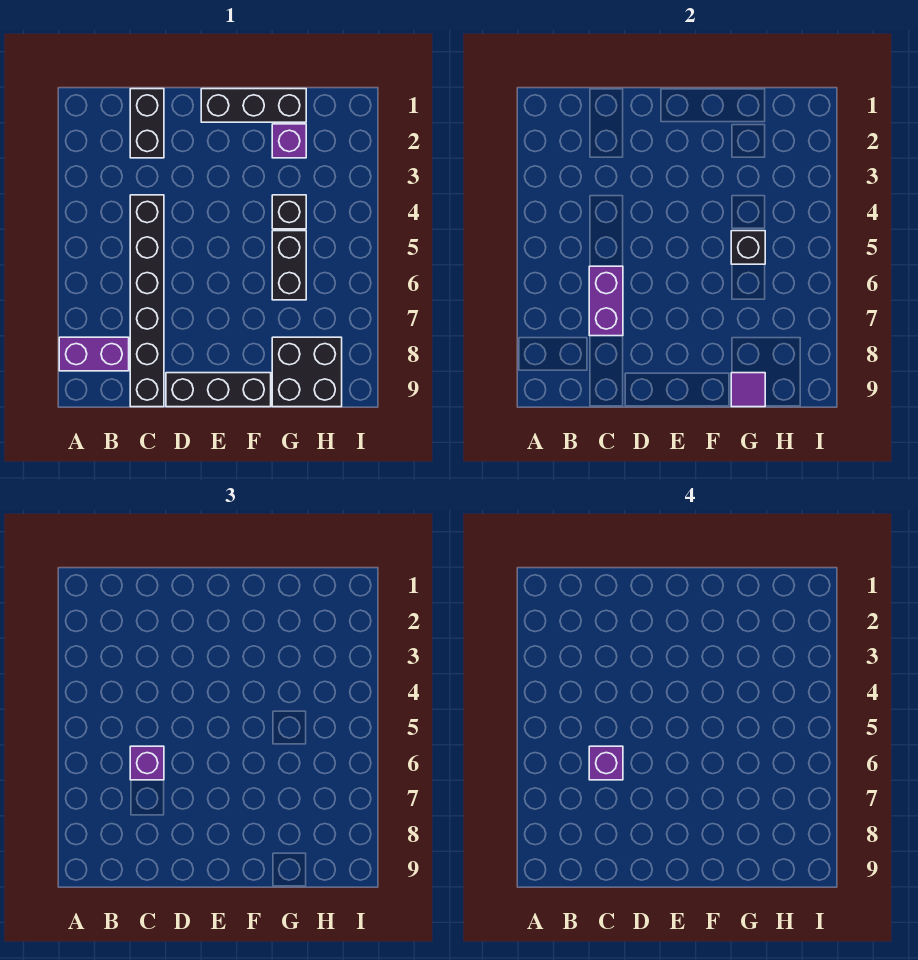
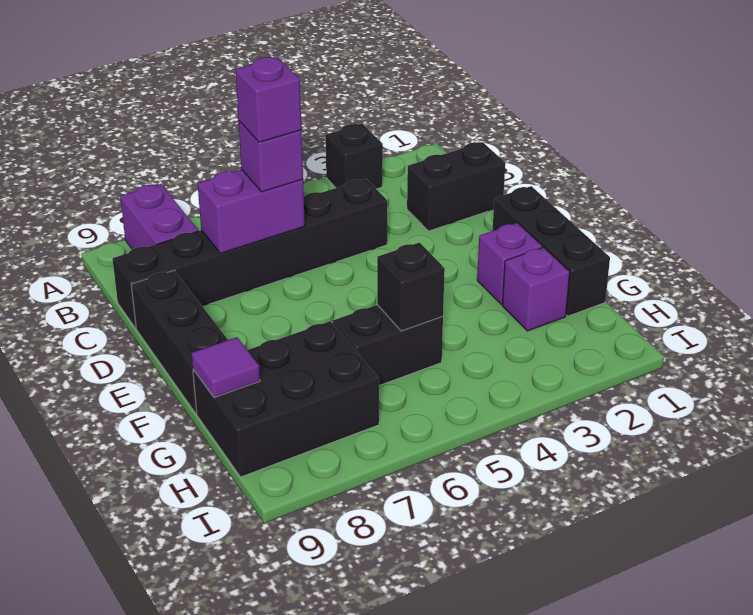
none -> purple brick F2 level 1
black brick G4 level 1 -> black brick A3 level 1
black brick G8:H9 level 1 -> black brick G7:H9 level 1

